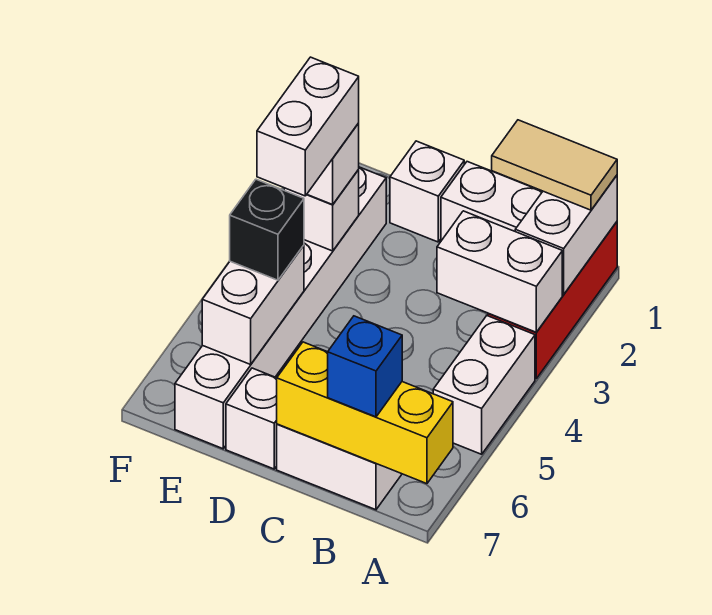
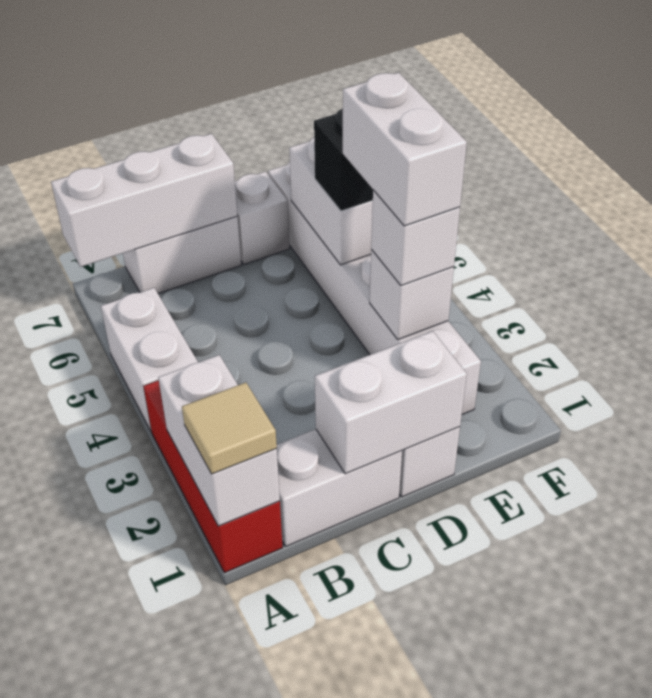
tan tile A1:B1 level 3 -> tan tile A1 level 3
white brick A3:B3 level 2 -> white brick C1:D1 level 2
yellow brick A7:C7 level 2 -> white brick A7:C7 level 2
blue brick B7 level 3 -> none

